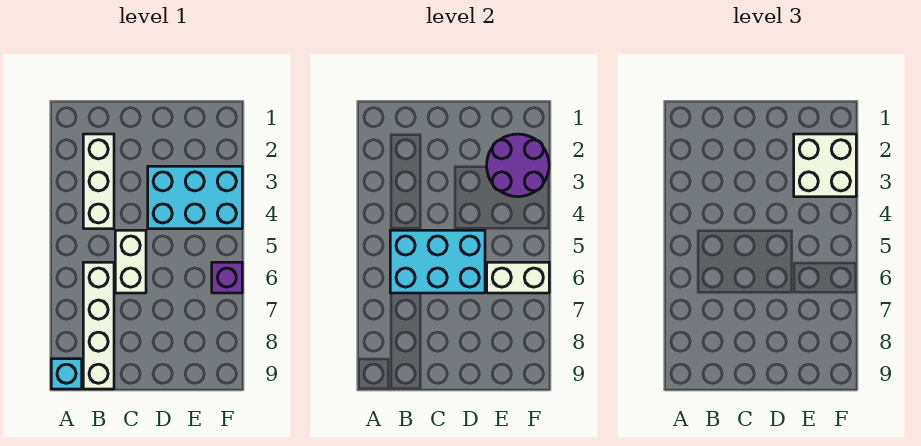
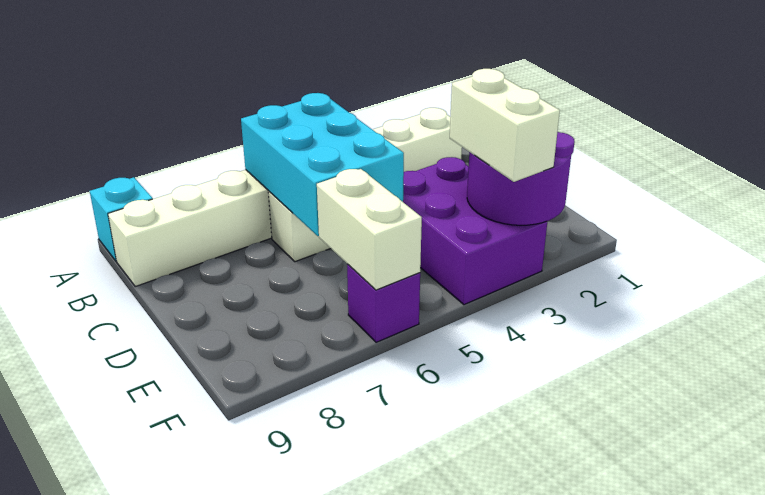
cyan brick D3:F4 level 1 -> purple brick D3:F4 level 1
white brick E2:F3 level 3 -> white brick E3:F3 level 3

